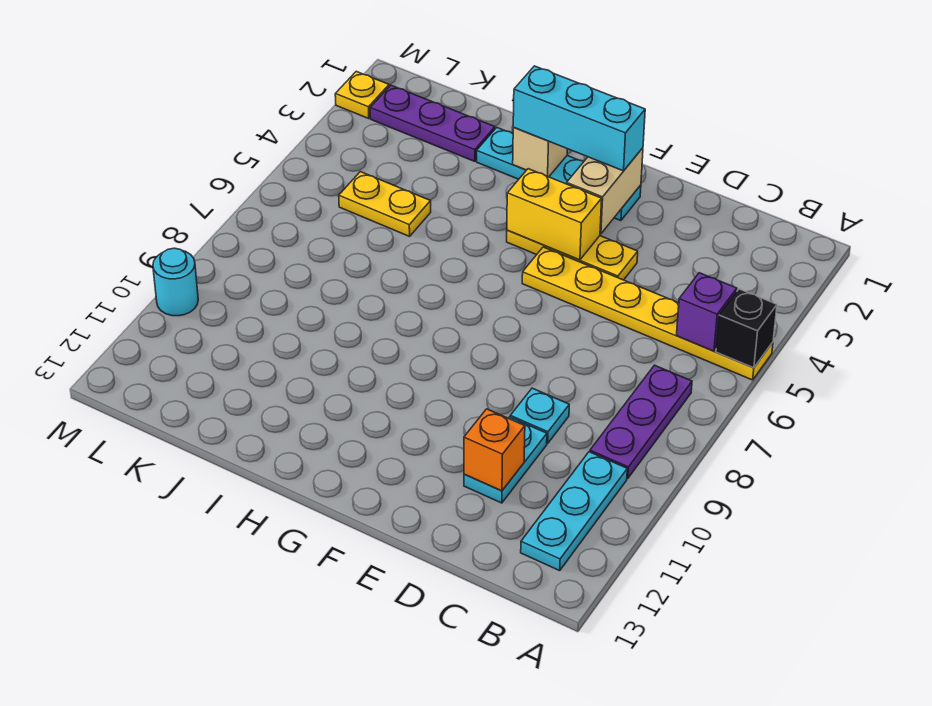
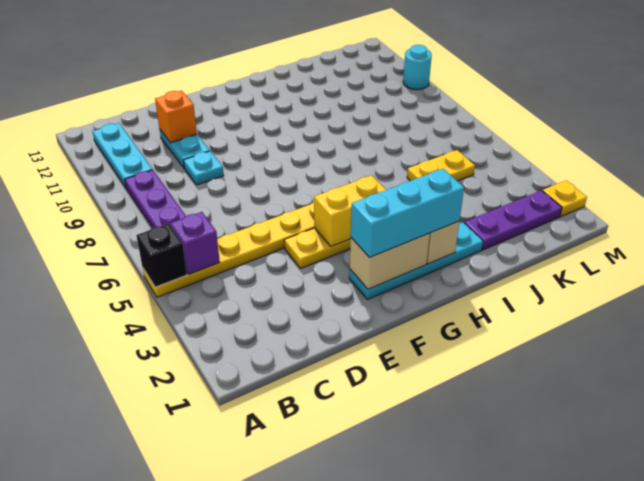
tan brick F2:F3 level 2 -> tan brick F2:G2 level 2

